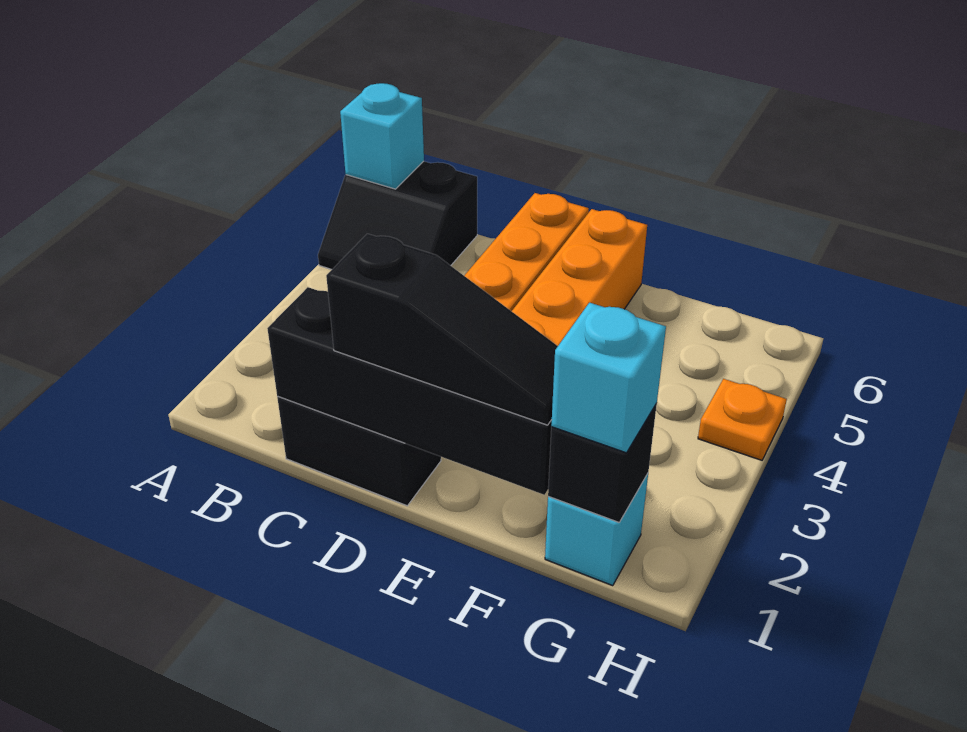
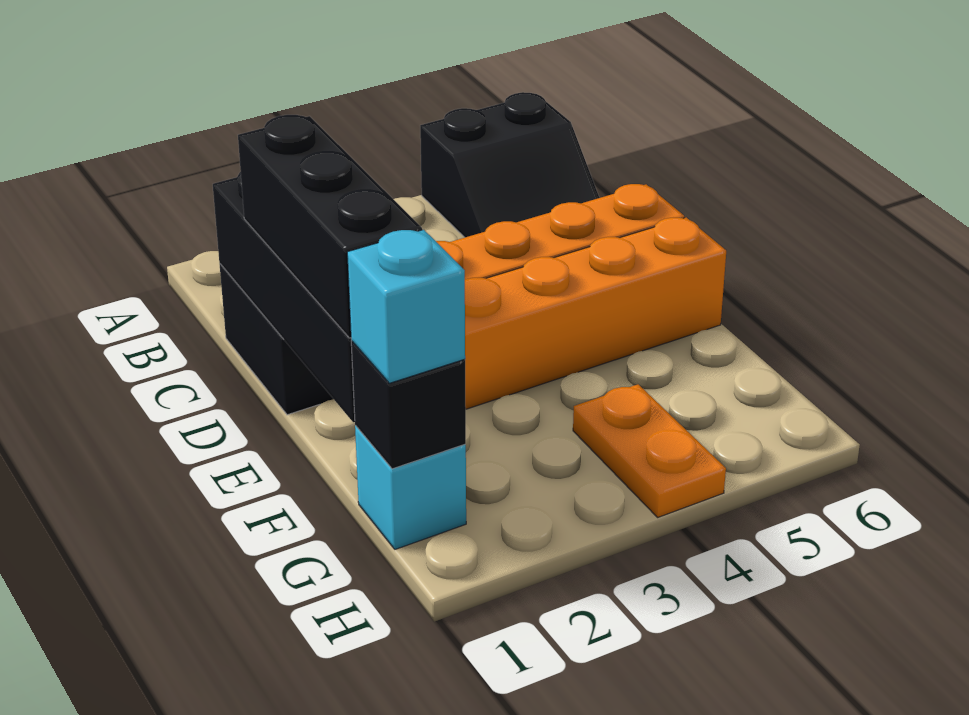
black slope A5:B6 level 1 top 6 -> black slope A5:B6 level 1 top A
cyan brick A6 level 2 -> none
black slope D1:F1 level 3 top D -> black brick D1:F1 level 3
orange plate H4 level 1 -> orange plate G4:H4 level 1

